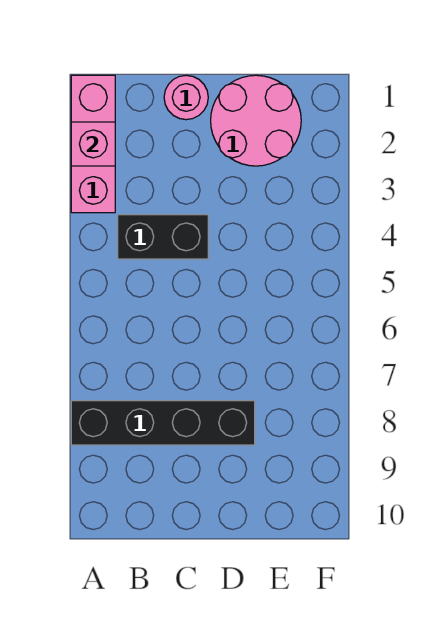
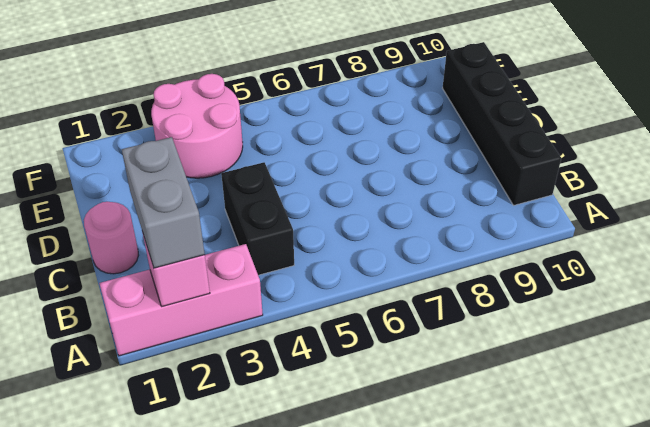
none -> grey brick A2:B2 level 3
black brick A8:D8 level 1 -> black brick B10:E10 level 1
pink round brick D1:E2 level 1 -> pink round brick E3:F4 level 1

